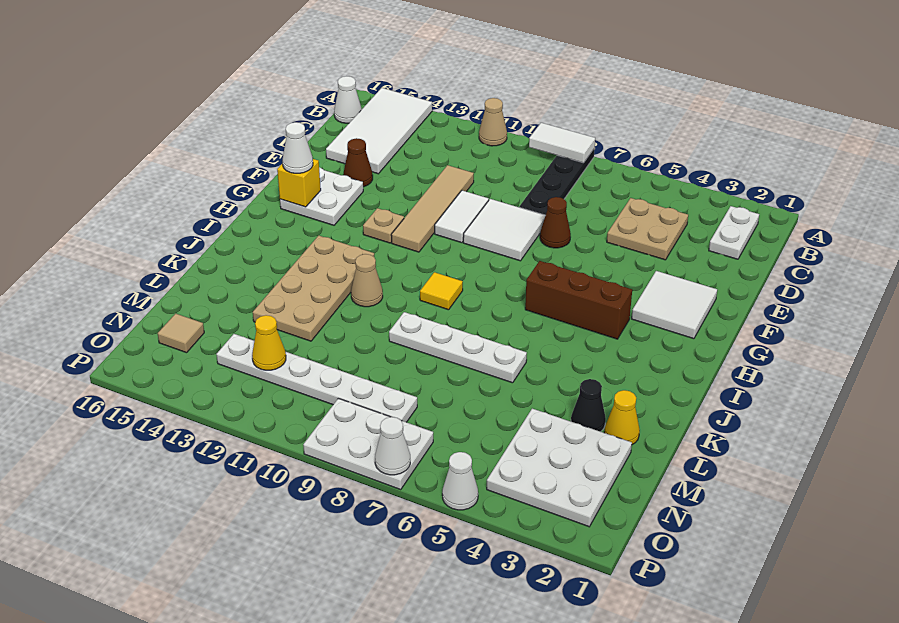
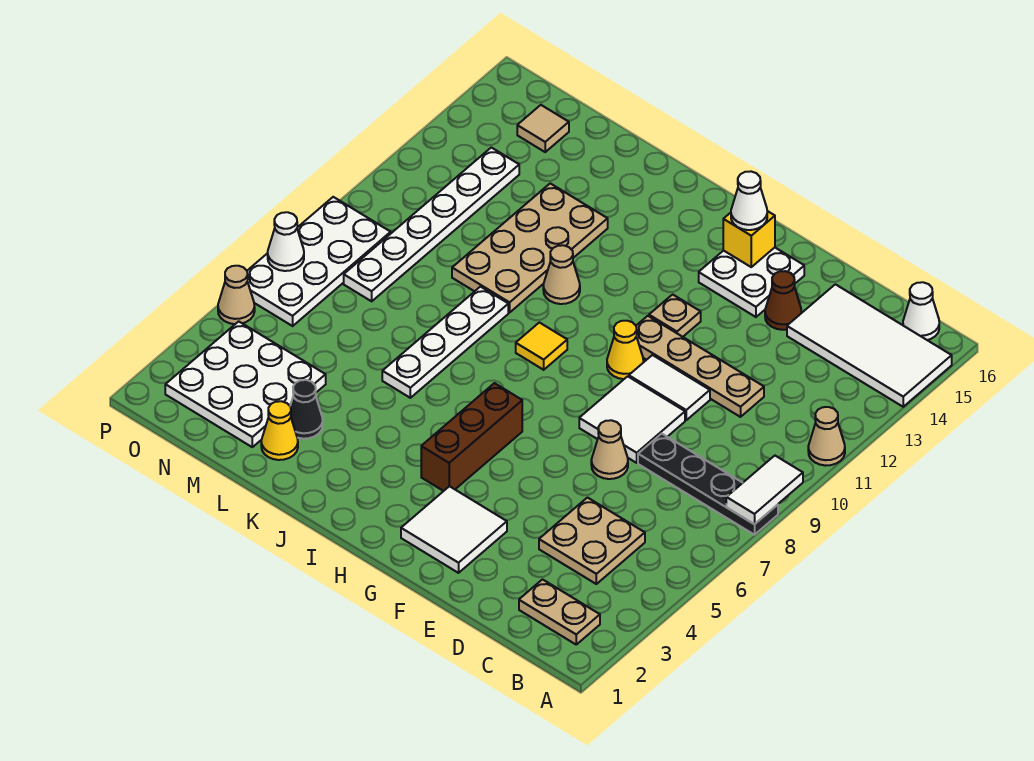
white plate B2:C2 level 1 -> tan plate B2:C2 level 1
tan tile D11:G11 level 1 -> tan plate D11:G11 level 1
brown cone E7 level 1 -> tan cone E7 level 1
tan plate I12:L13 level 1 -> tan plate K10:L13 level 1
yellow cone N12 level 2 -> yellow cone G10 level 1
white plate O7:P9 level 1 -> white plate O6:P9 level 1
white cone P5 level 1 -> tan cone P5 level 1

